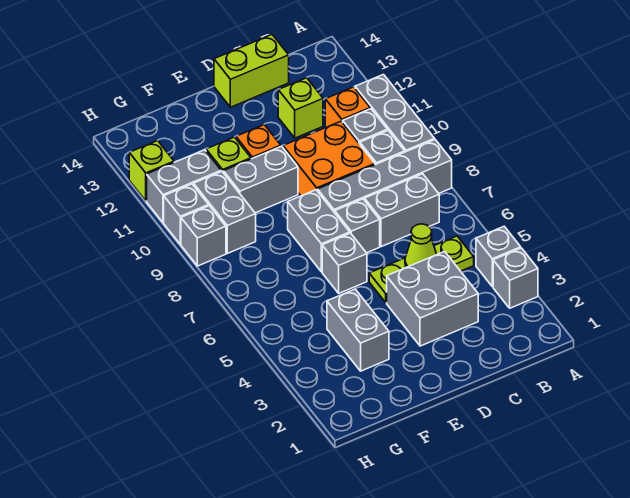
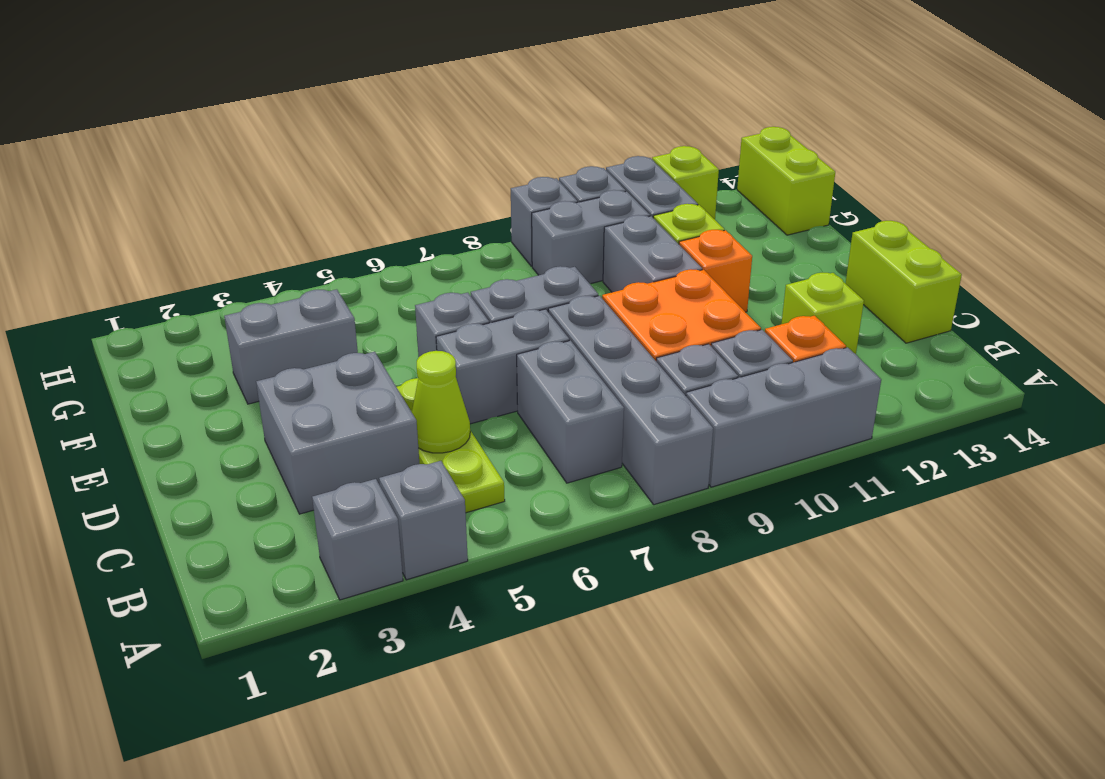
grey brick D7 level 1 -> grey brick D6:D7 level 1
none -> lime brick G14:H14 level 1

